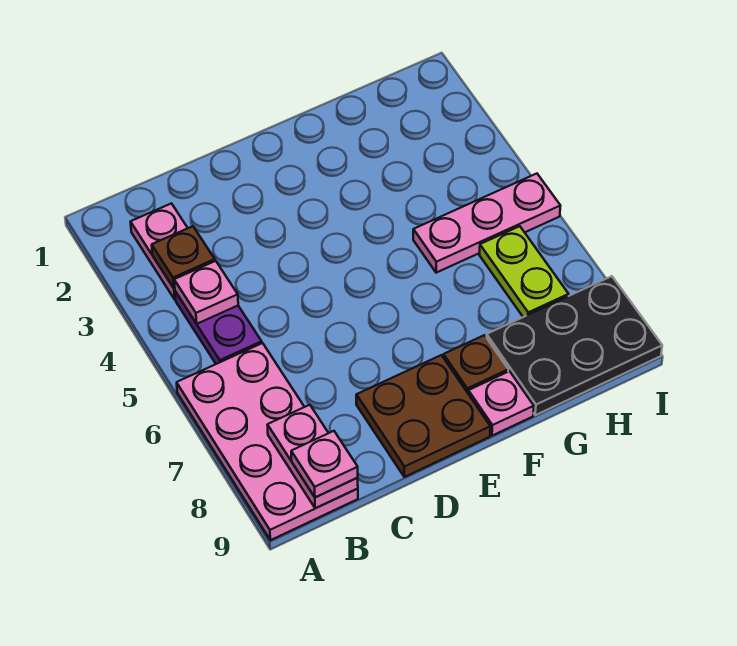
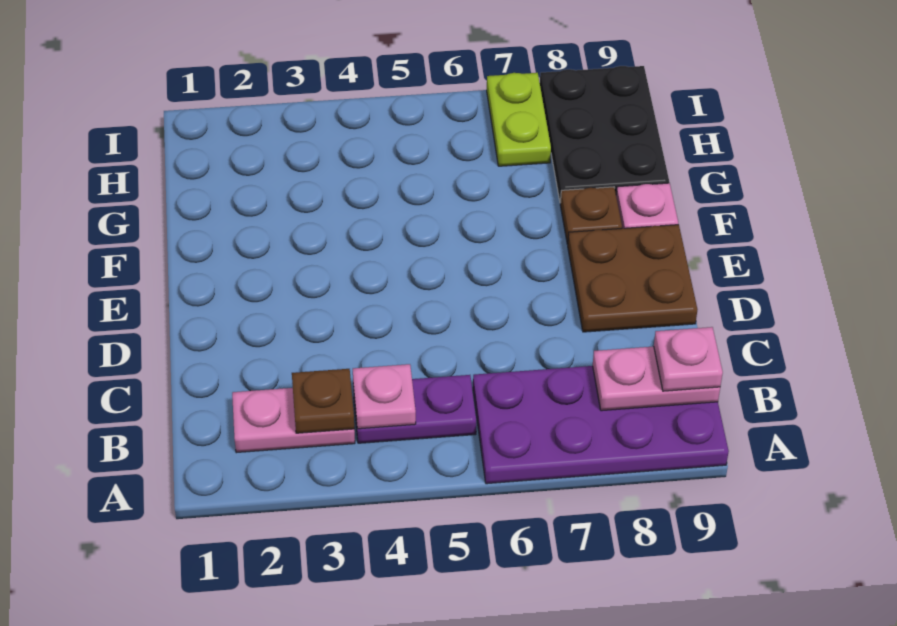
pink plate A6:B9 level 1 -> purple plate A6:B9 level 1
pink plate G5:I5 level 1 -> none
lime plate H6:H7 level 1 -> lime plate H7:I7 level 1

